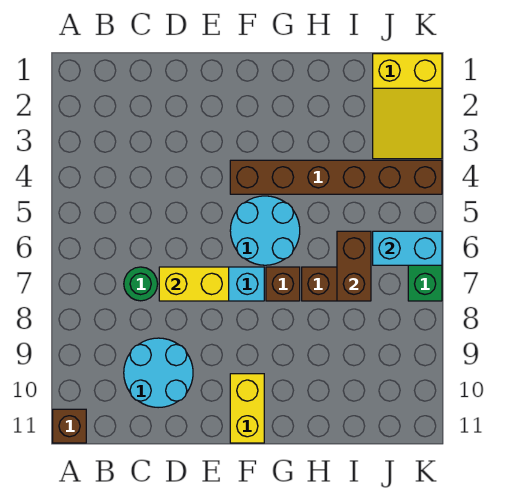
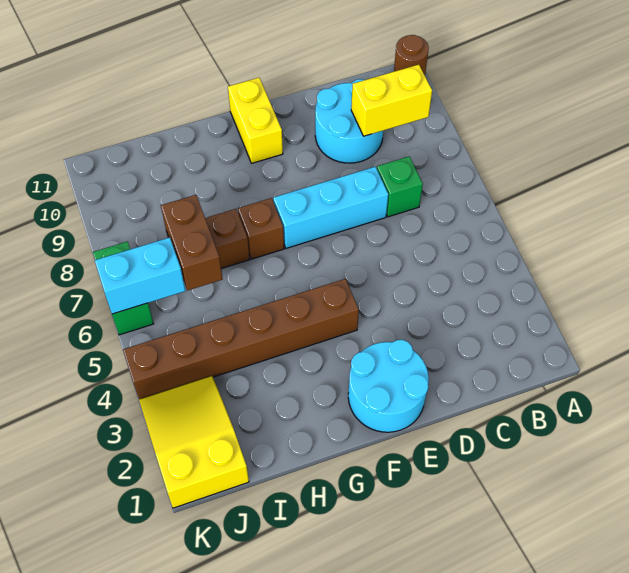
brown brick A11 level 1 -> brown round brick A11 level 1
green round brick C7 level 1 -> green brick C7 level 1
yellow brick D7:E7 level 2 -> yellow brick B9:C9 level 2
cyan round brick F5:G6 level 1 -> cyan round brick E1:F2 level 1

